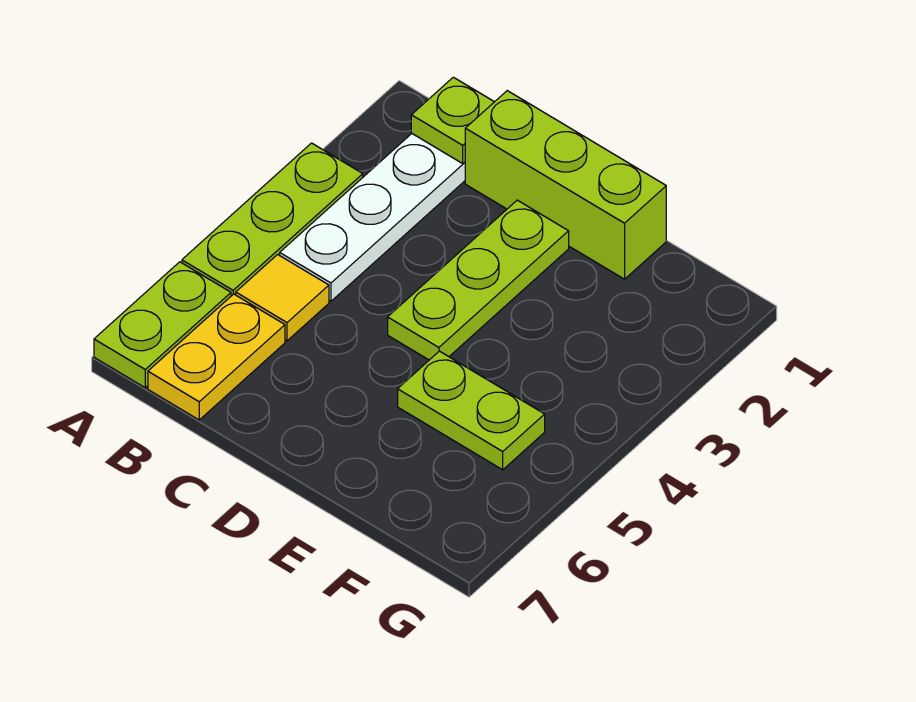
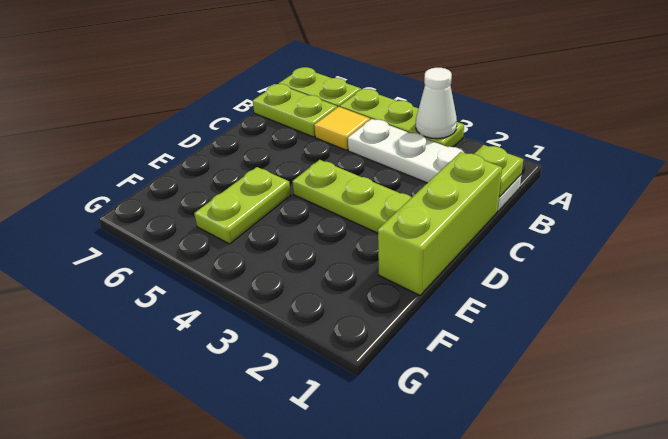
none -> white cone A3 level 2
yellow plate B6:B7 level 1 -> lime plate B6:B7 level 1

